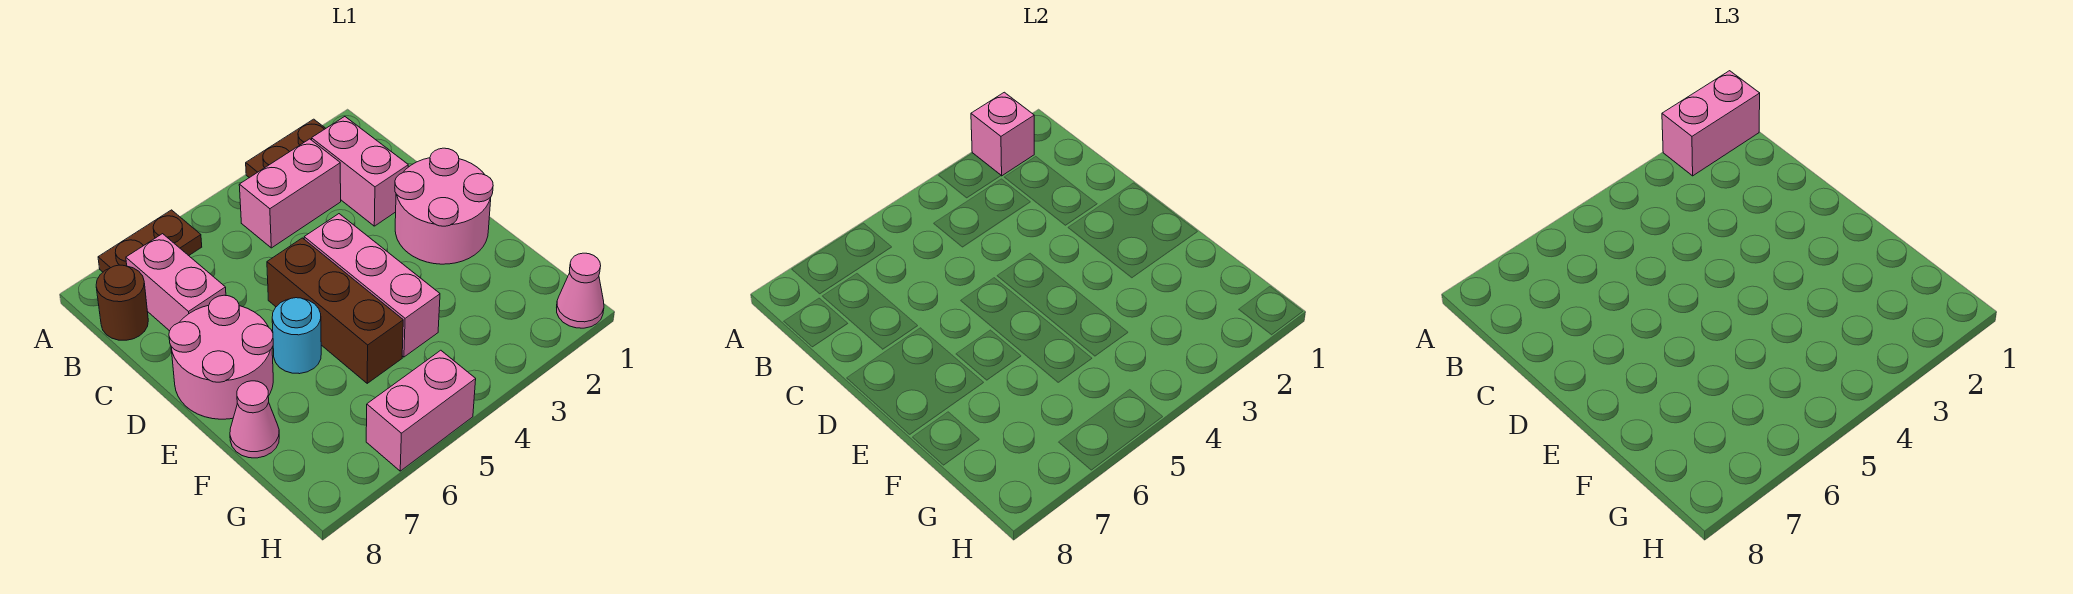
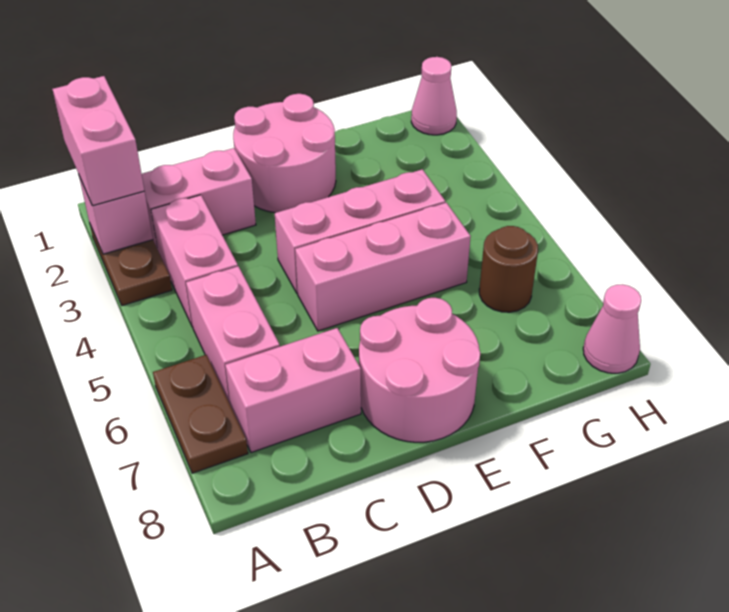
brown round brick B8 level 1 -> brown round brick G6 level 1
brown brick D5:F5 level 1 -> pink brick D5:F5 level 1
cyan round brick E6 level 1 -> none
pink cone F8 level 1 -> pink cone H8 level 1
pink brick H5:H6 level 1 -> pink brick B5:B6 level 1

